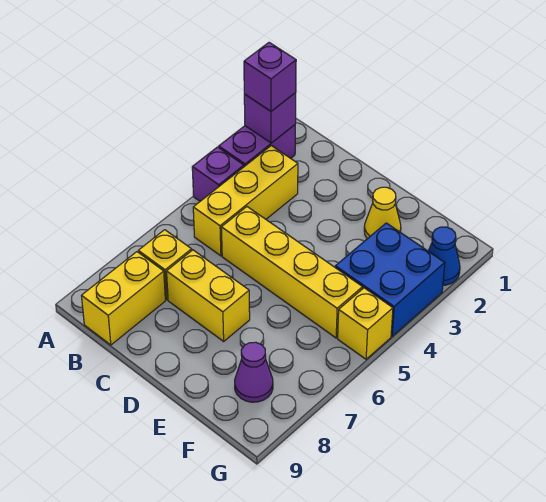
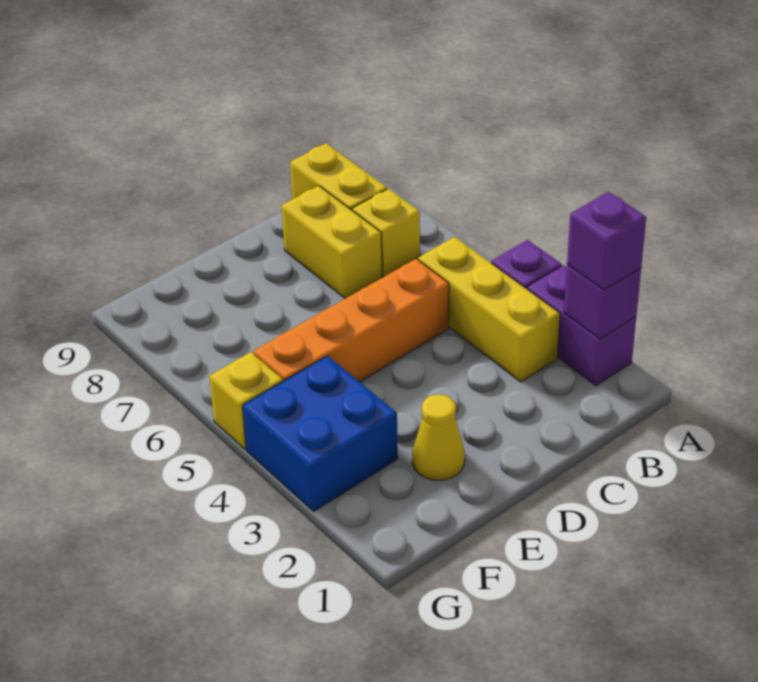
yellow brick C5:F5 level 1 -> orange brick C5:F5 level 1
yellow brick C7:D7 level 1 -> yellow brick C7:C8 level 1
purple cone F8 level 1 -> none
blue cone G2 level 1 -> none

